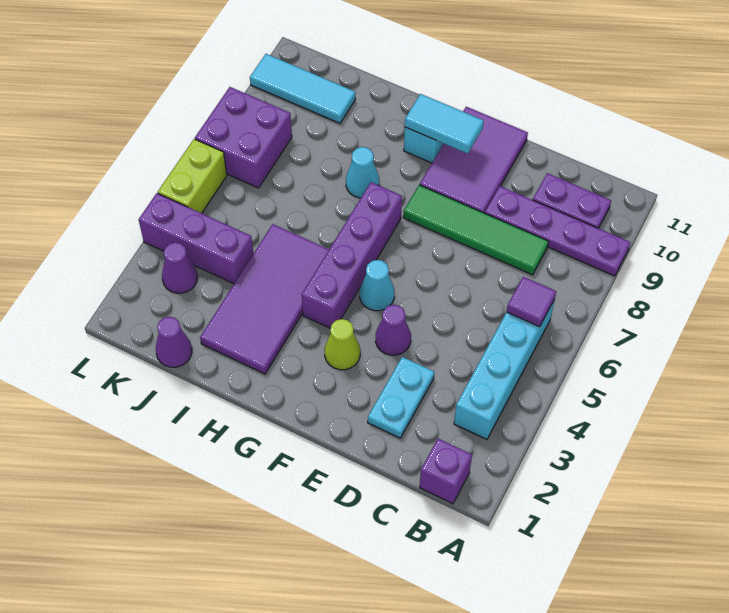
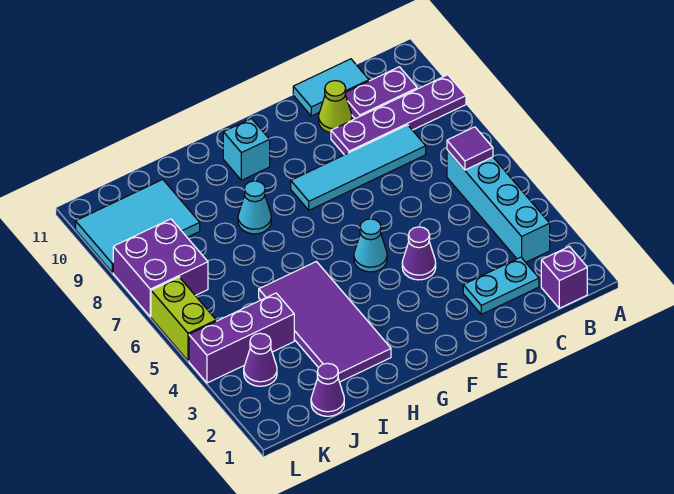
green tile C8:F8 level 1 -> cyan tile C8:F8 level 1
cyan plate D2:D3 level 1 -> cyan plate C2:D2 level 1
purple tile E9:F11 level 1 -> none
lime cone F3 level 1 -> lime cone D10 level 1
cyan tile F10:G10 level 2 -> cyan tile C11:D11 level 1
purple brick G4:G7 level 1 -> none
cyan tile J10:L10 level 1 -> cyan tile J9:L10 level 1

